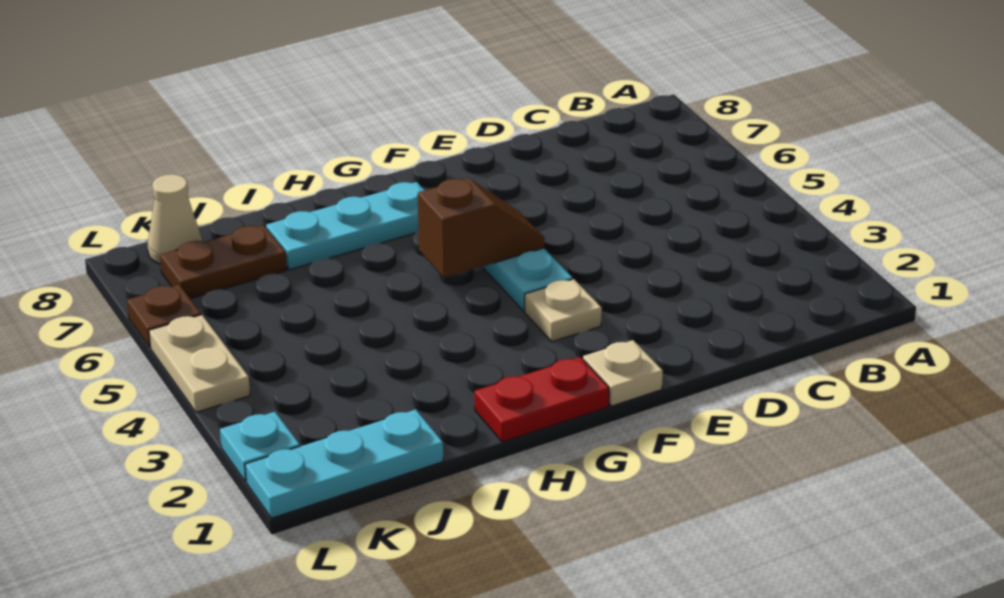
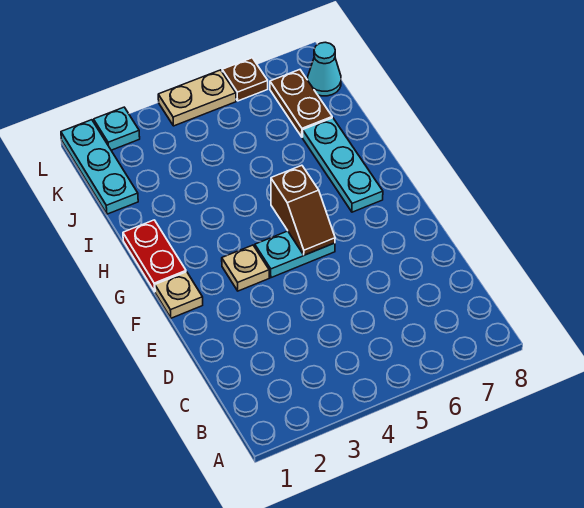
tan cone K8 level 1 -> cyan cone K8 level 1

